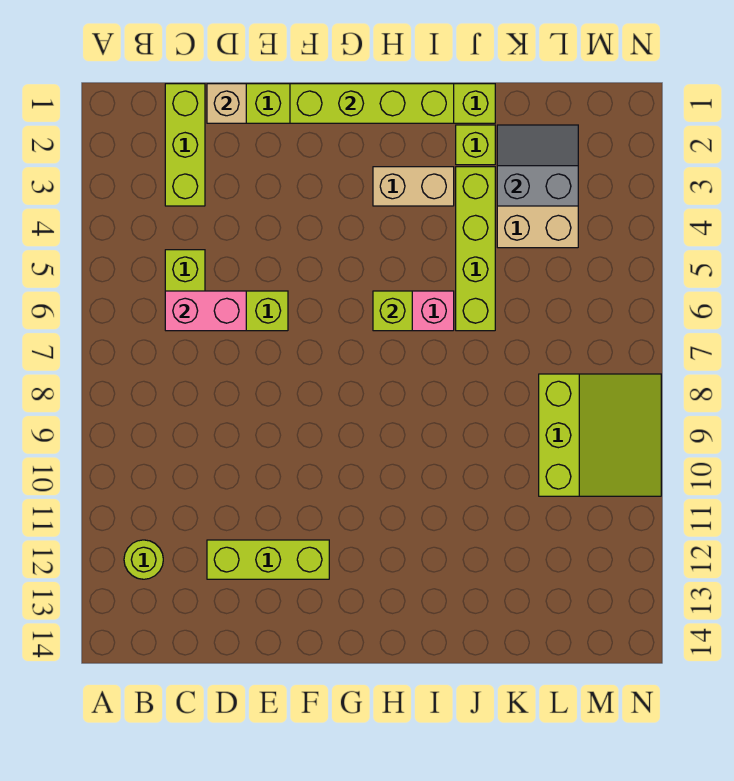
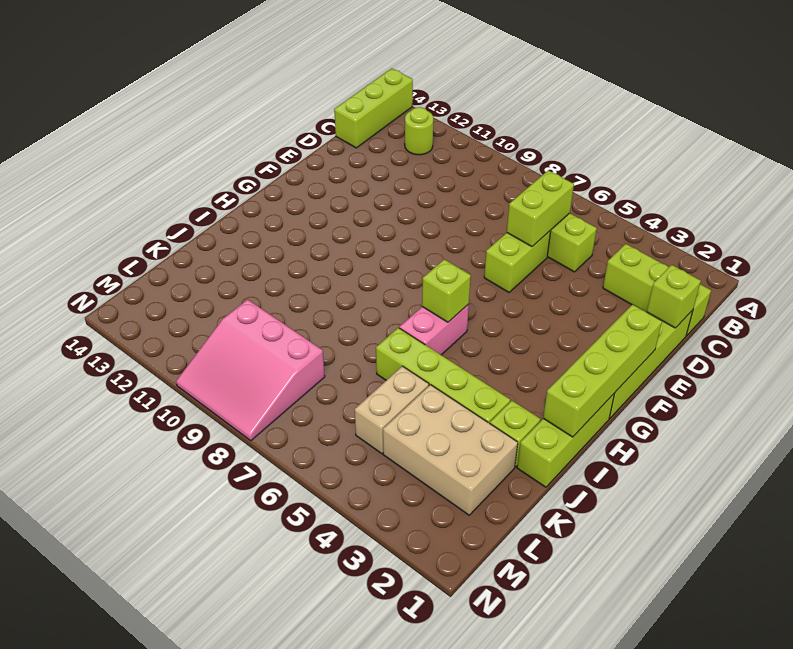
pink brick C6:D6 level 2 -> lime brick C6:D6 level 2
tan brick D1 level 2 -> lime brick D1 level 2
lime brick D12:F12 level 1 -> lime brick A14:C14 level 1
tan brick H3:I3 level 1 -> tan brick K5:L5 level 1
grey slope K2:L3 level 2 top 3 -> none
lime slope L8:N10 level 1 top L -> pink slope L8:N10 level 1 top L

